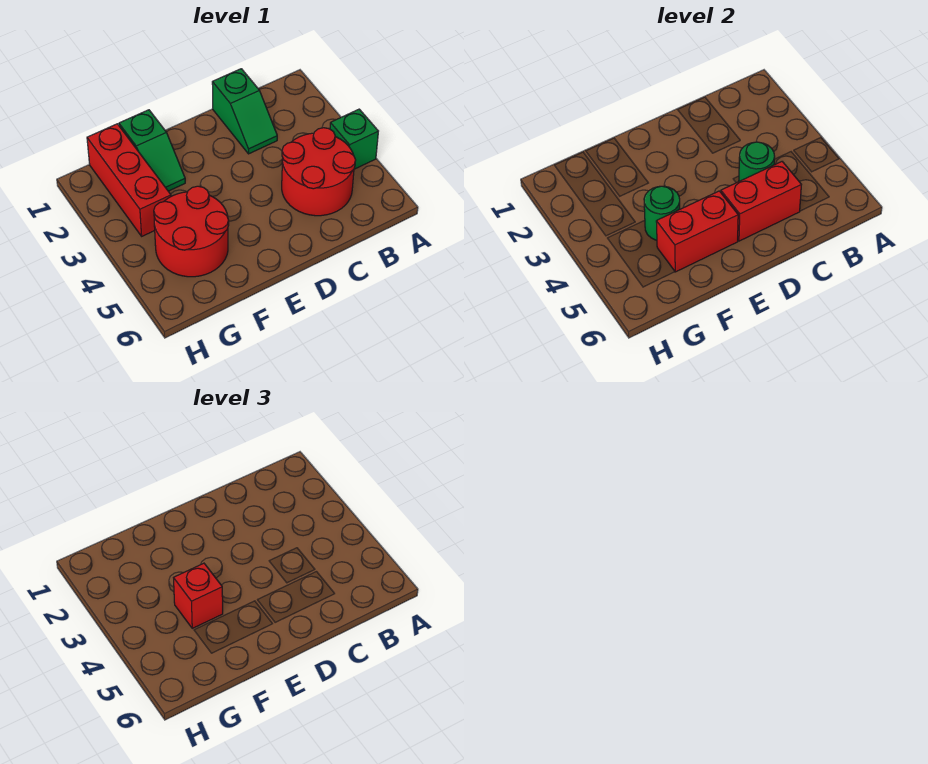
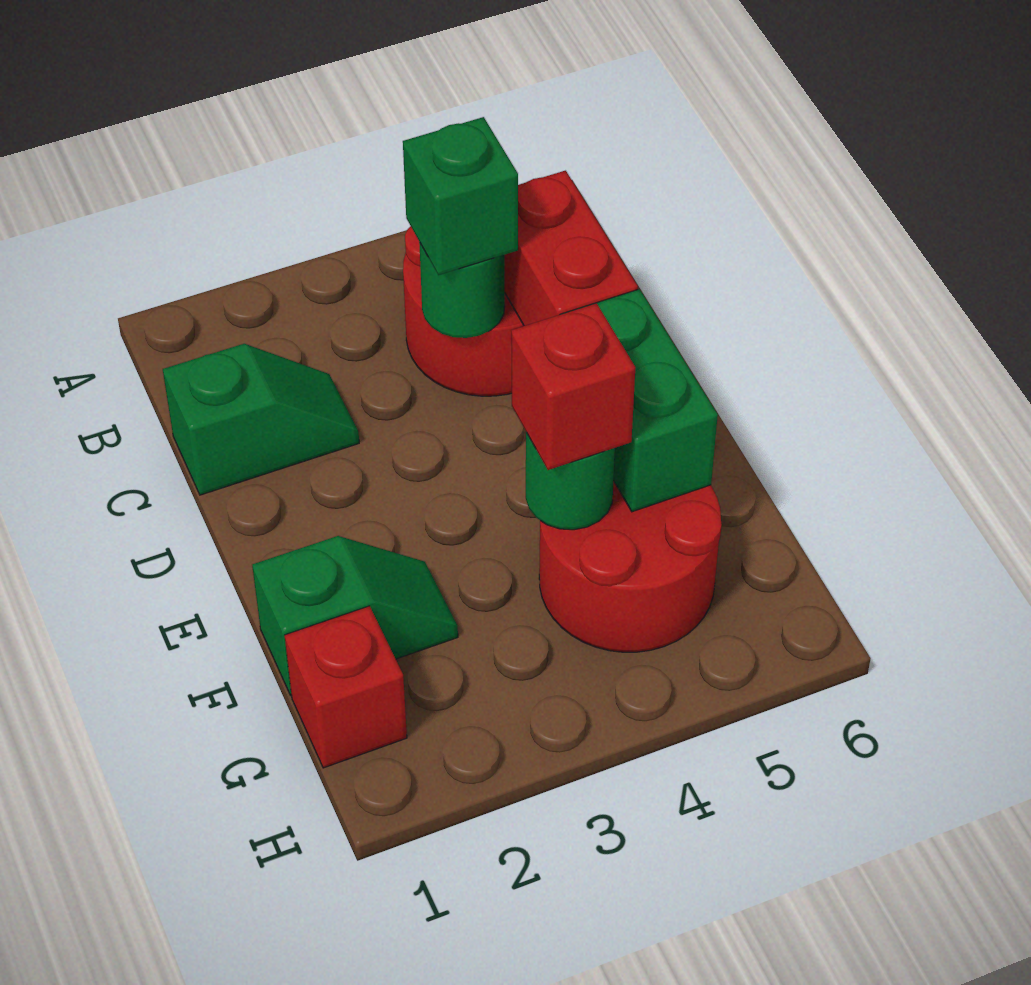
green brick A4 level 1 -> green brick C4 level 3
red brick E5:F5 level 2 -> green brick E5:F5 level 2
red brick G1:G3 level 1 -> red brick G1 level 1

